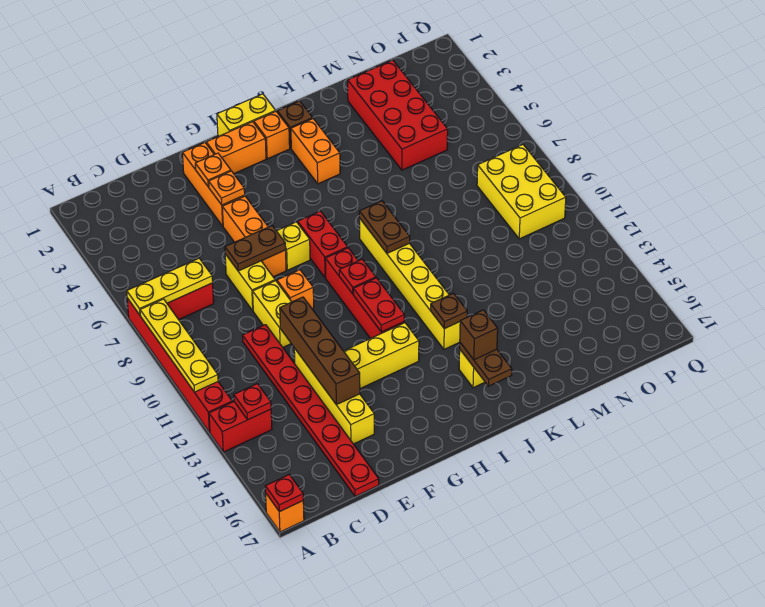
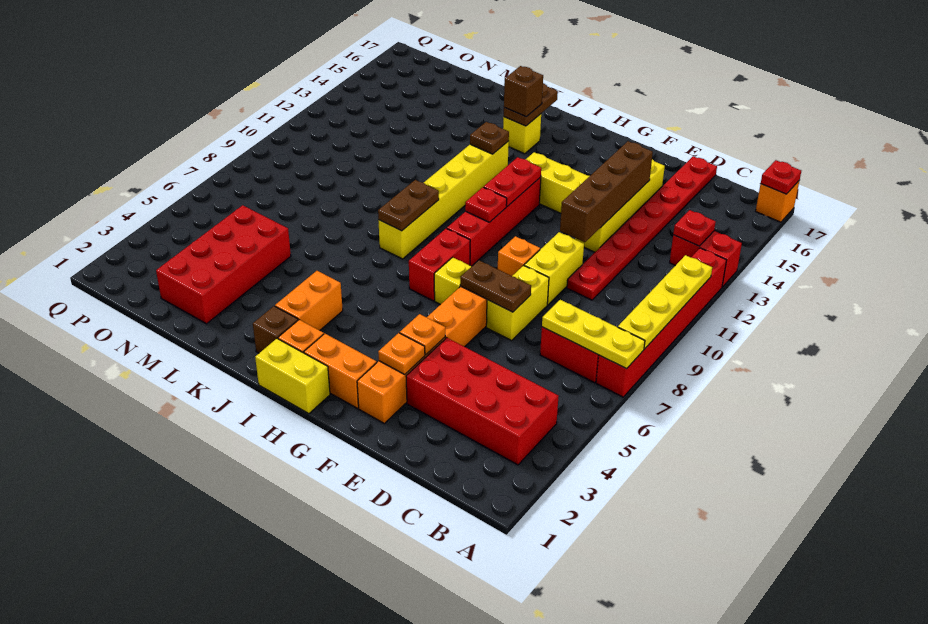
none -> red brick B3:E4 level 1
yellow brick O8:P10 level 1 -> none

